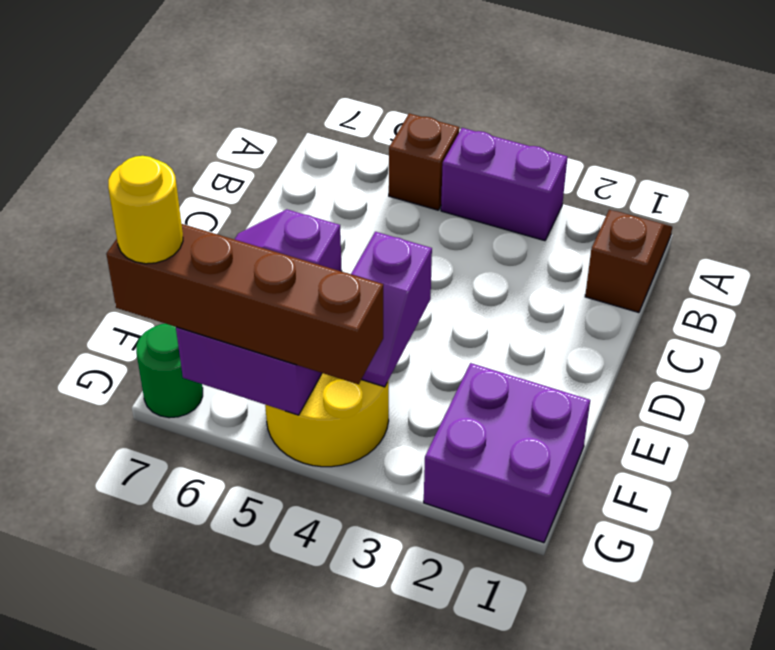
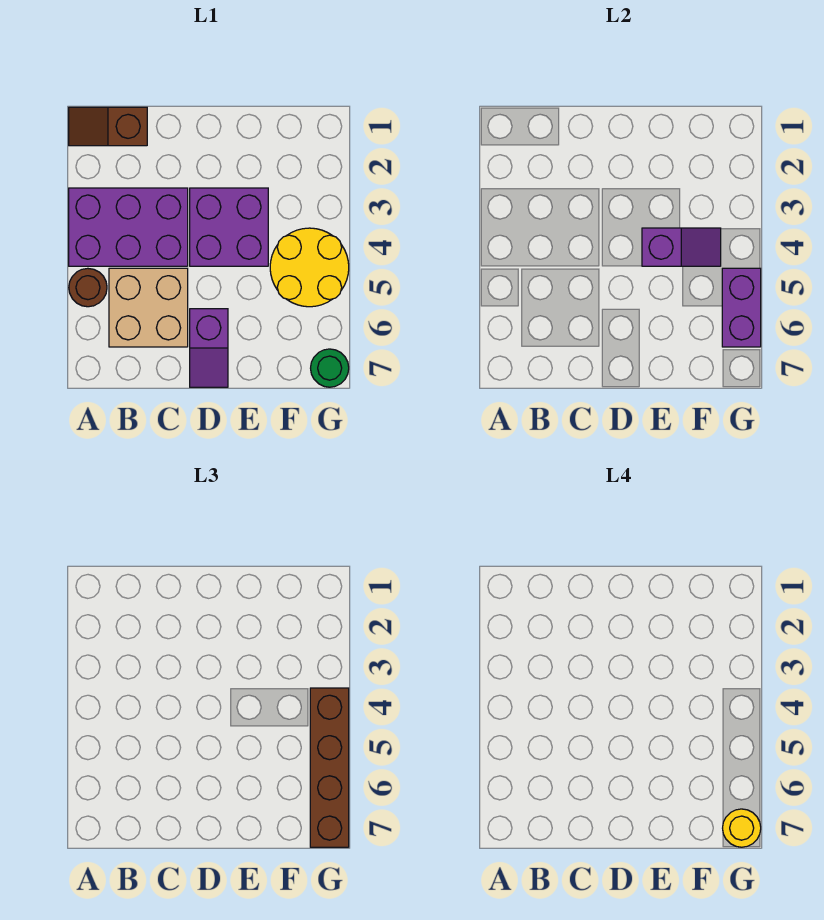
purple brick A3:A4 level 1 -> purple brick A3:C4 level 1
brown brick A5 level 1 -> brown round brick A5 level 1
none -> tan brick B5:C6 level 1
purple brick F1:G2 level 1 -> purple brick D3:E4 level 1

